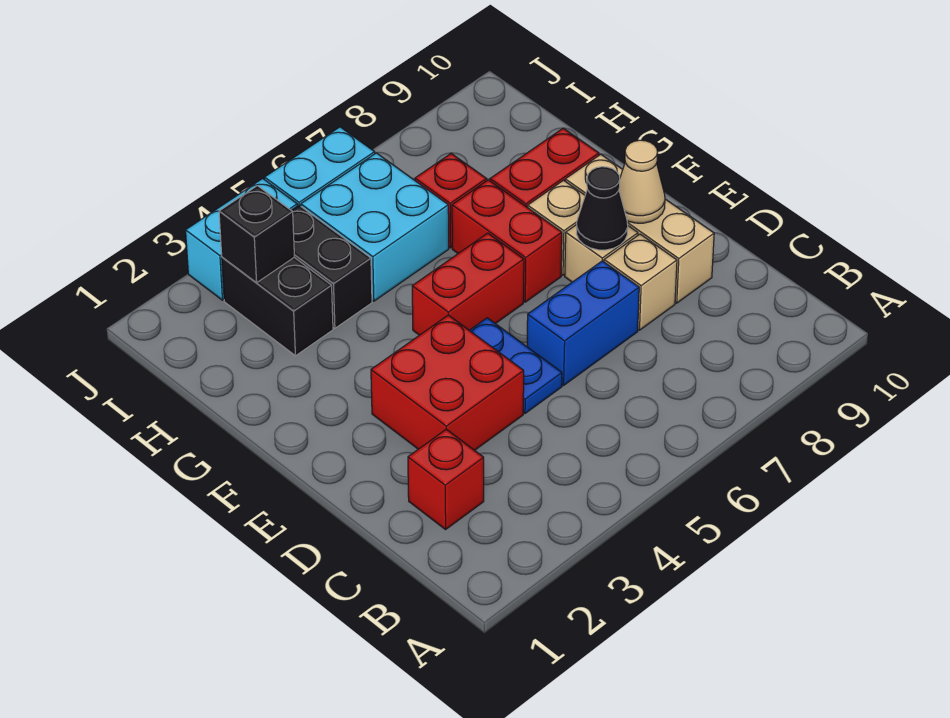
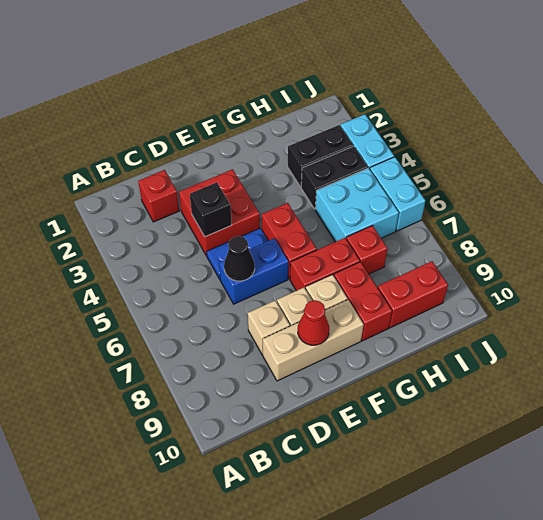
blue brick D6:D7 level 1 -> blue brick D6:E6 level 1
black cone E8 level 2 -> black cone D6 level 2
tan cone E9 level 2 -> red cone E9 level 2
none -> red brick H9:I9 level 1
black brick I3 level 2 -> black brick D4 level 2

